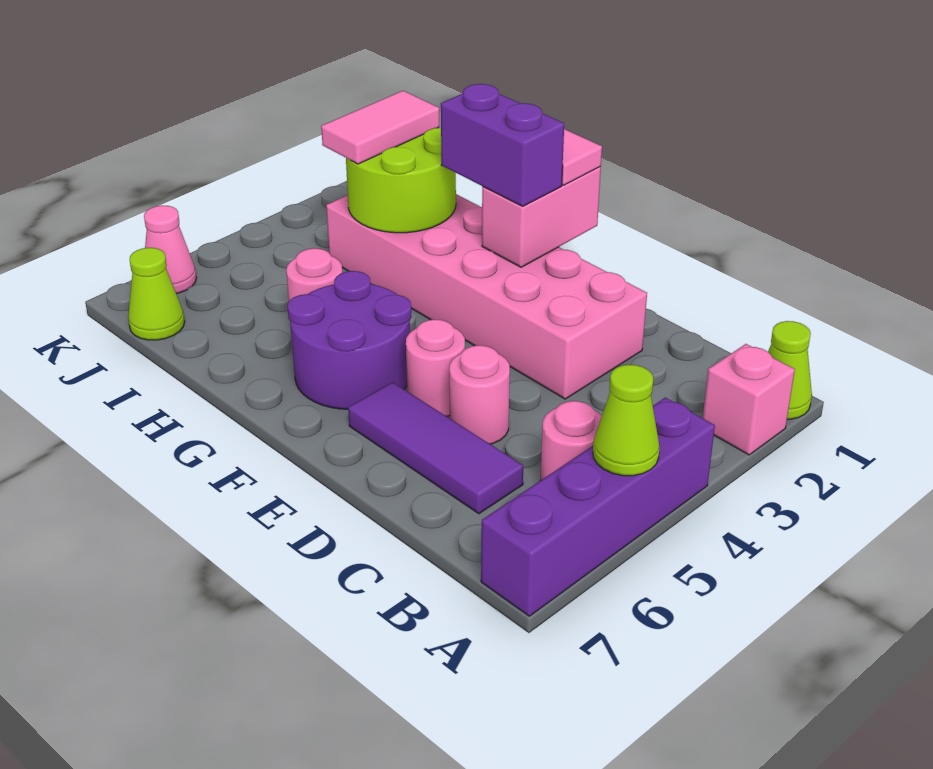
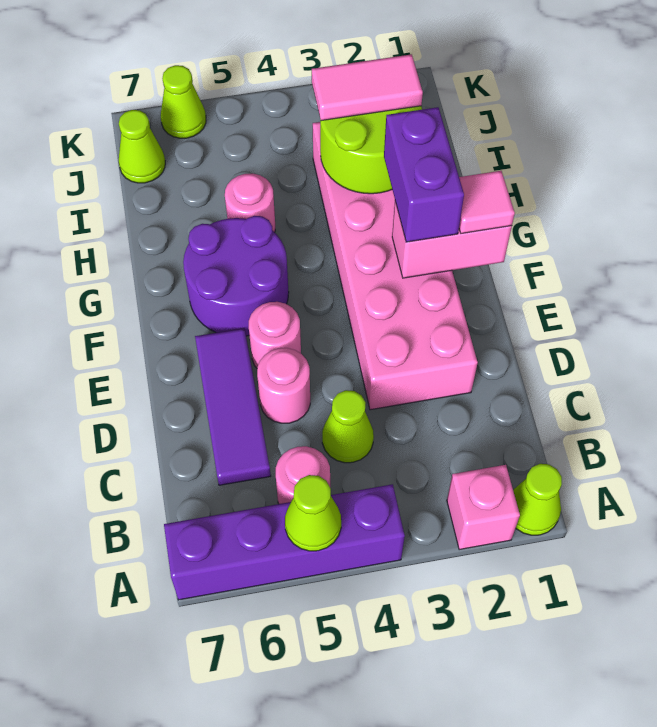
none -> lime cone C4 level 1
pink cone K6 level 1 -> lime cone K6 level 1

